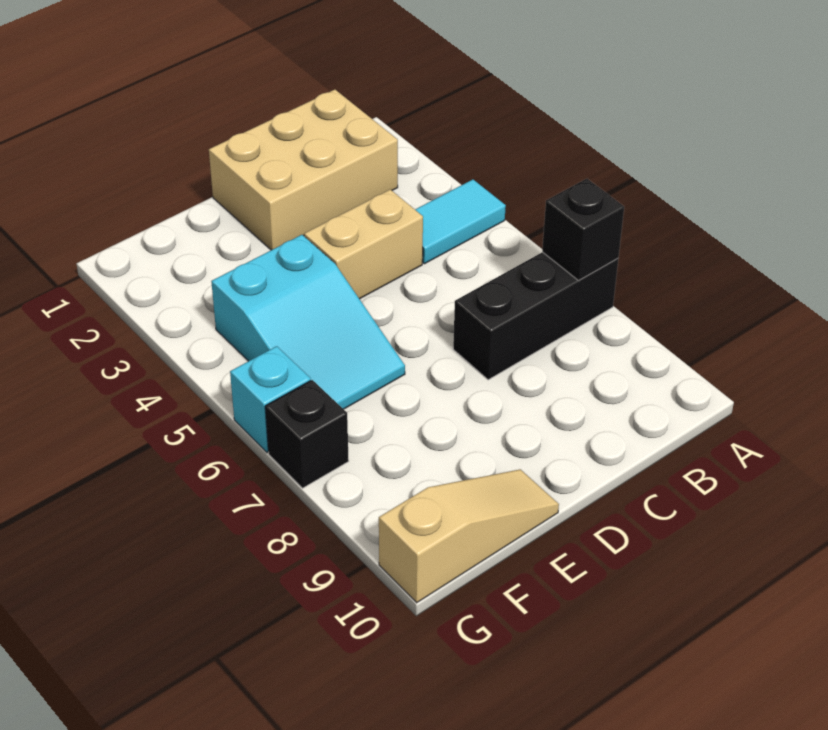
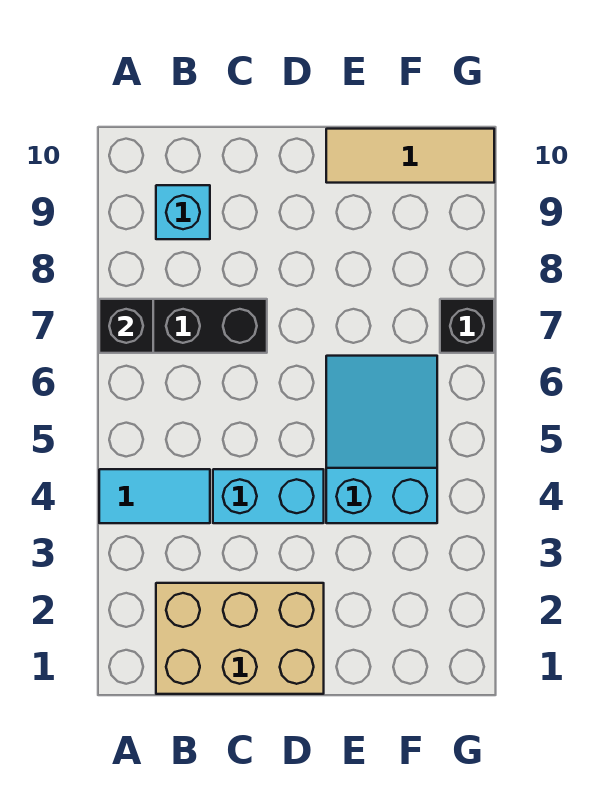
tan brick C4:D4 level 1 -> cyan brick C4:D4 level 1
tan slope E10:G10 level 1 top G -> tan tile E10:G10 level 1
cyan brick G6 level 1 -> cyan brick B9 level 1

